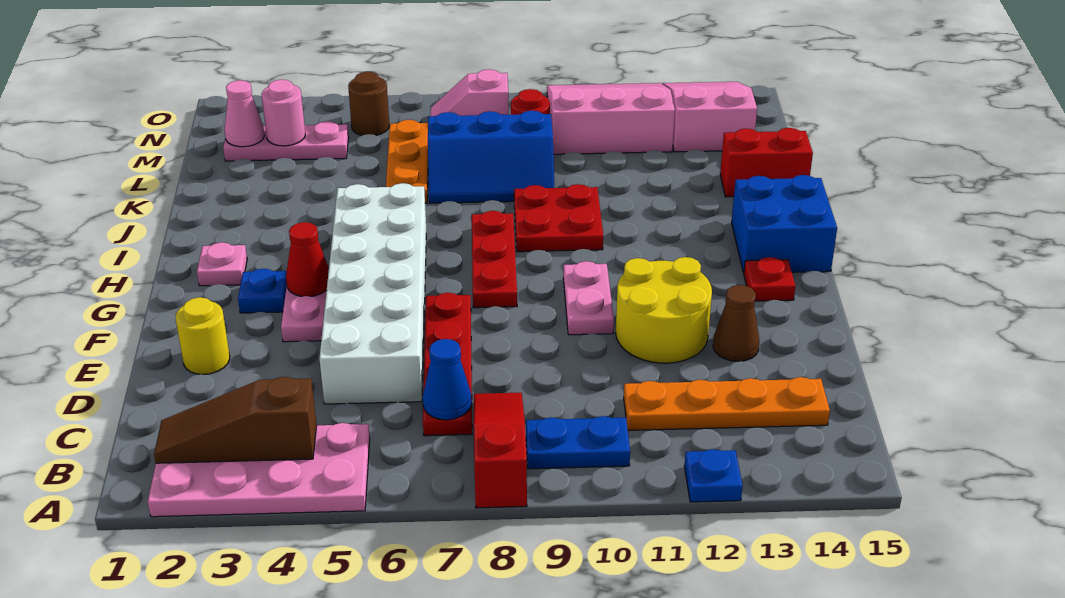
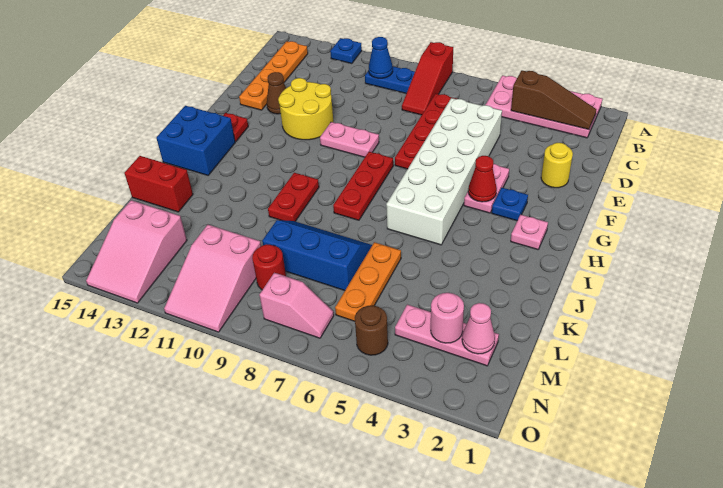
blue cone C7 level 2 -> blue cone B10 level 2
orange plate C11:C14 level 1 -> orange plate B14:E14 level 1
pink plate F10:G10 level 1 -> pink plate F9:F10 level 1
red plate I9:J10 level 1 -> red plate I10:J10 level 1
pink slope M10:O12 level 1 top M -> pink slope M10:O11 level 1 top M

